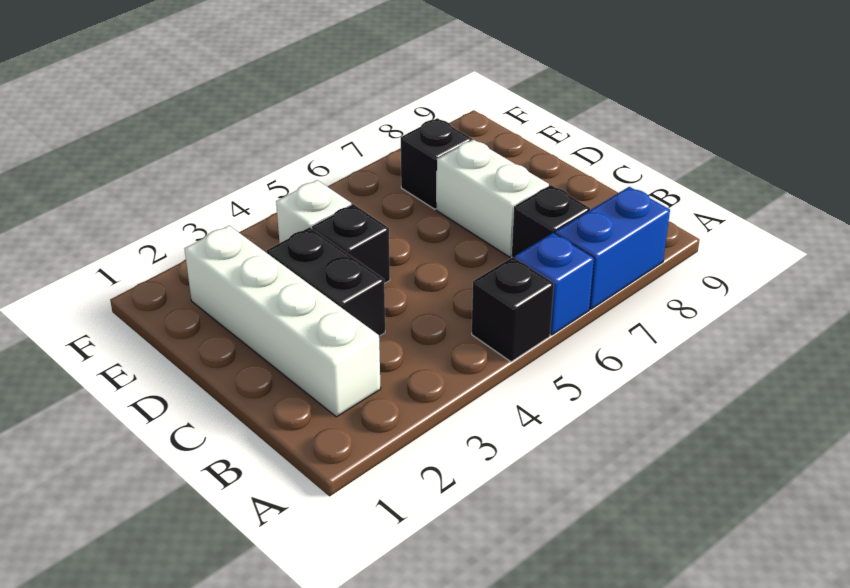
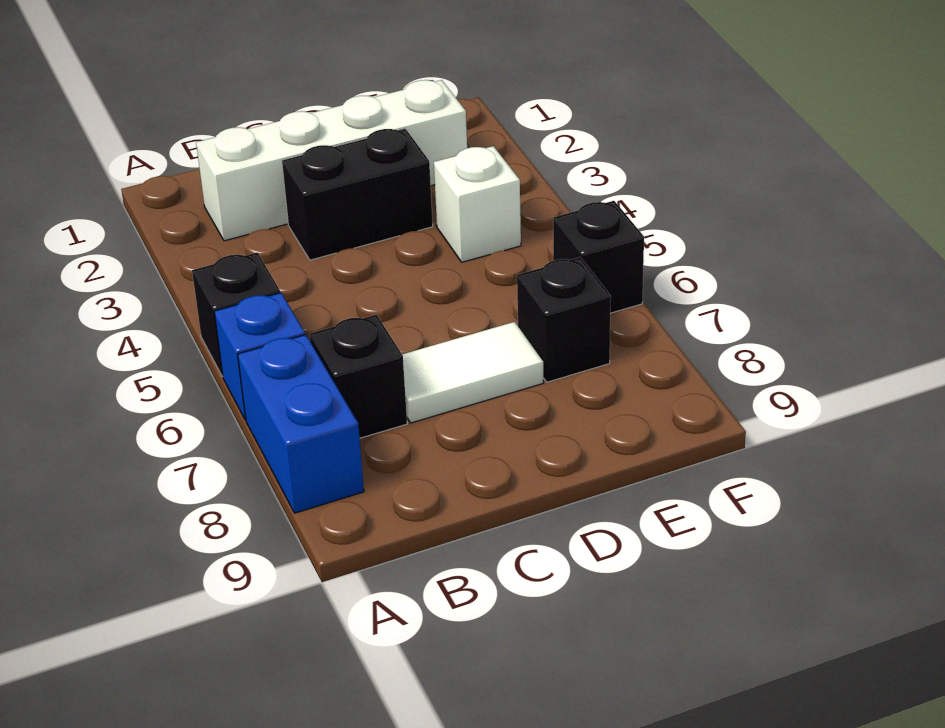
white brick C7:D7 level 1 -> white tile C7:D7 level 1
black brick D4 level 1 -> black brick F6 level 1

